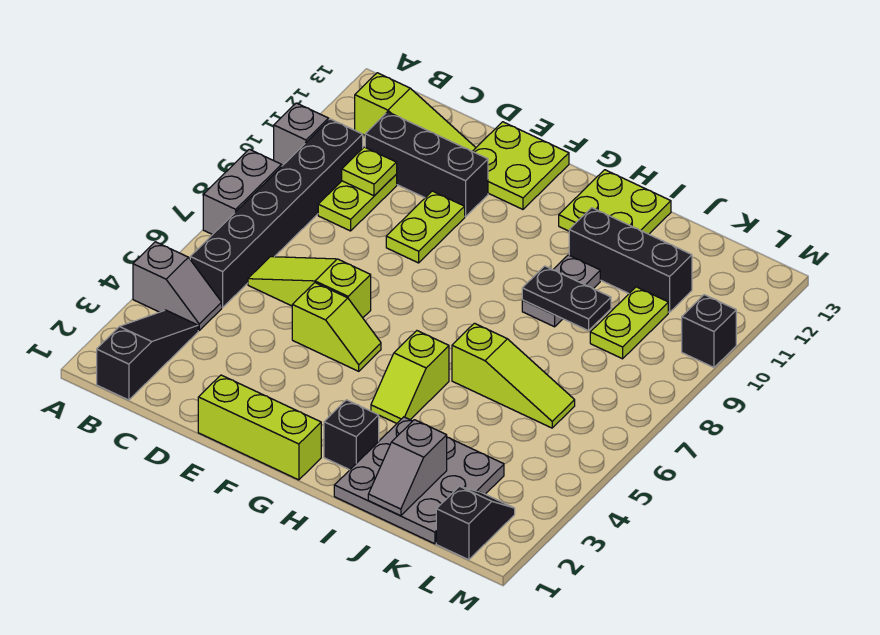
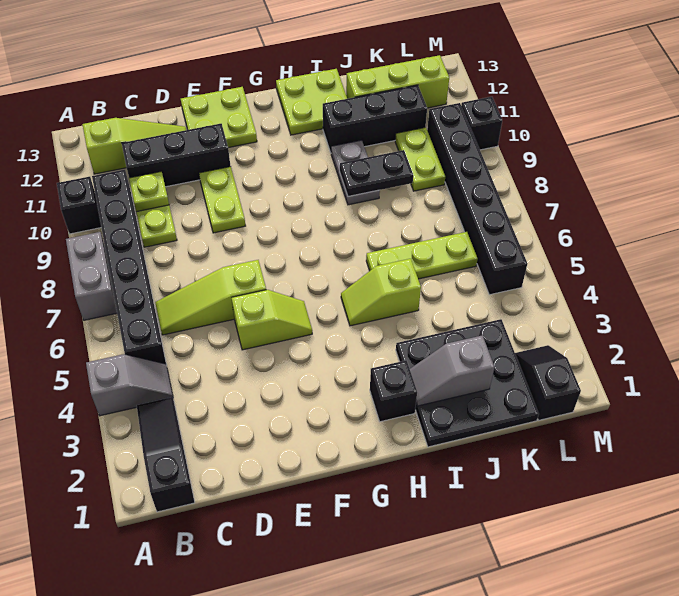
grey brick A10 level 1 -> black brick A10 level 1
lime brick E1:G1 level 1 -> lime brick J12:L12 level 1
lime slope H4:H5 level 1 top 5 -> lime slope H5:I5 level 1 top I
grey plate I1:K3 level 1 -> black plate I1:K3 level 1
lime slope I6:K6 level 1 top I -> lime plate I6:K6 level 1
grey slope J1:J2 level 2 top 2 -> grey slope I2:J2 level 2 top J
none -> black brick L5:L10 level 1

